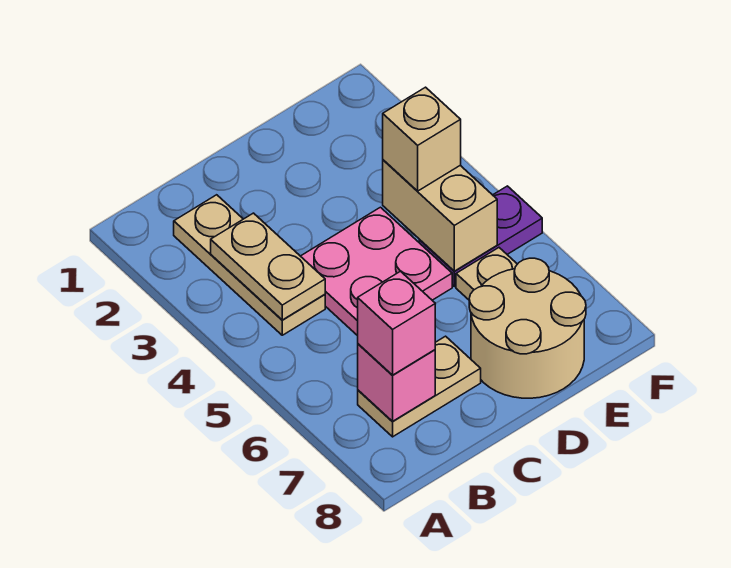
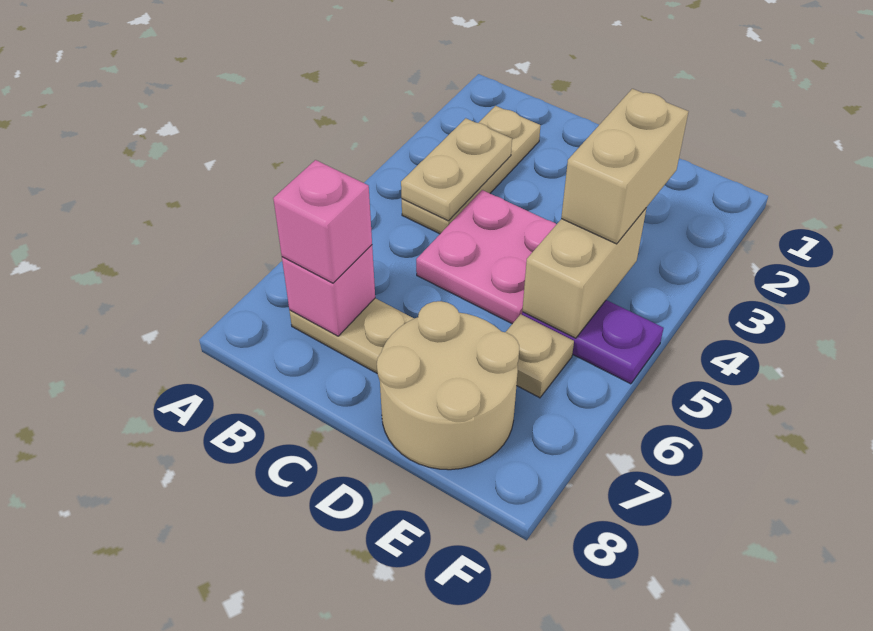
tan brick E4 level 3 -> tan brick E3:E4 level 3

